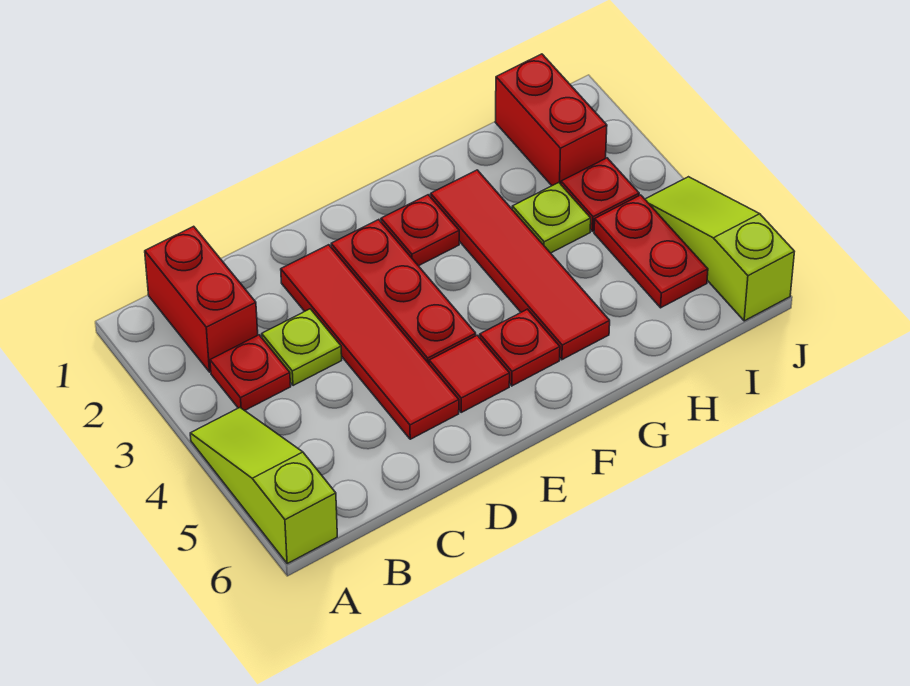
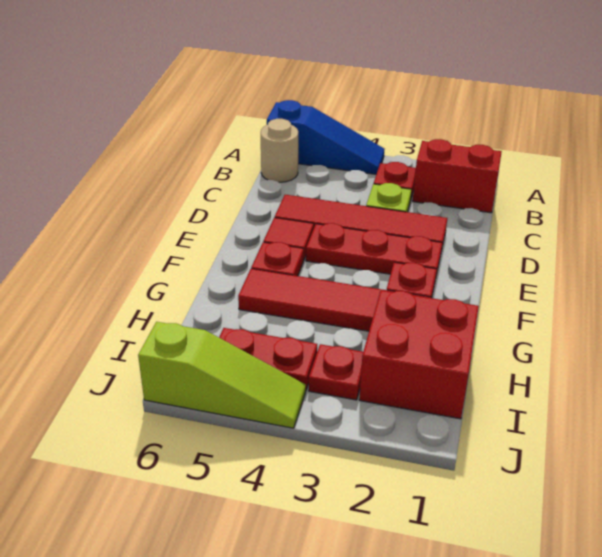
lime slope A4:A6 level 1 top 6 -> blue slope A4:A6 level 1 top 6
none -> tan round brick B6 level 1
lime plate H3 level 1 -> none
red brick I1:I2 level 1 -> red brick H1:I2 level 1

